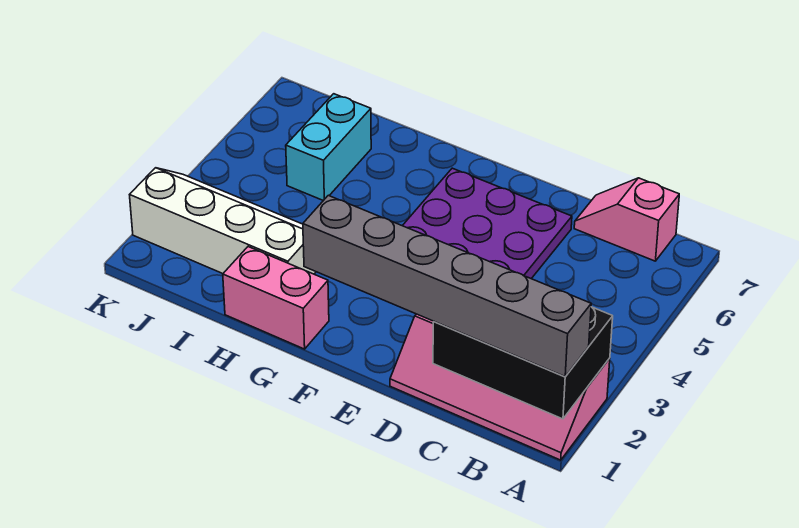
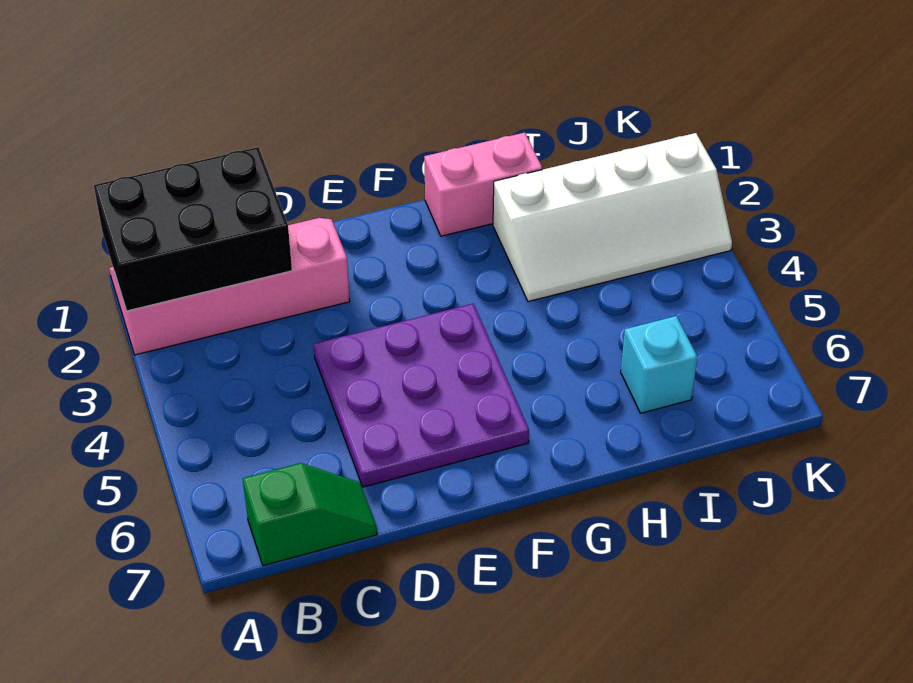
grey brick A1:F1 level 3 -> none
pink slope B7:C7 level 1 top B -> green slope B7:C7 level 1 top B
cyan brick I5:I6 level 1 -> cyan brick I6 level 1

